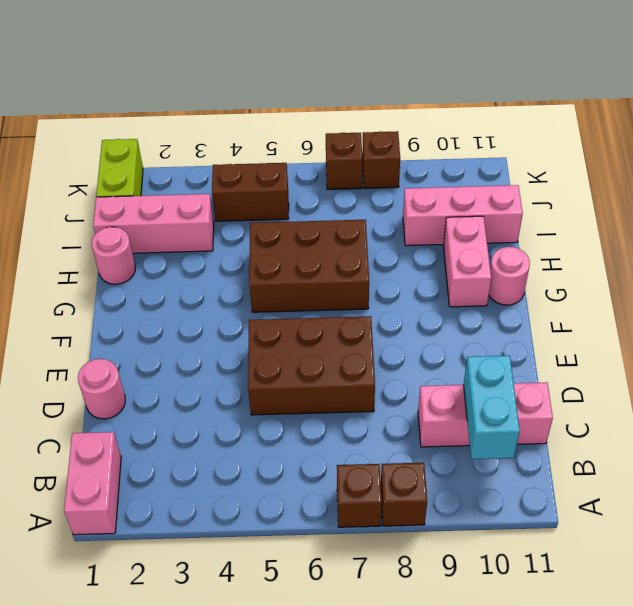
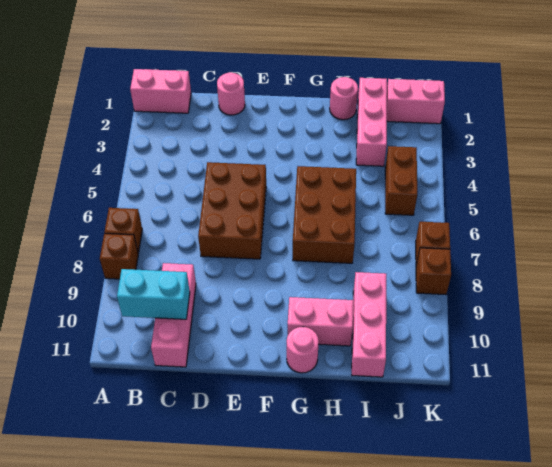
lime brick J1:K1 level 1 -> pink brick J1:K1 level 1

